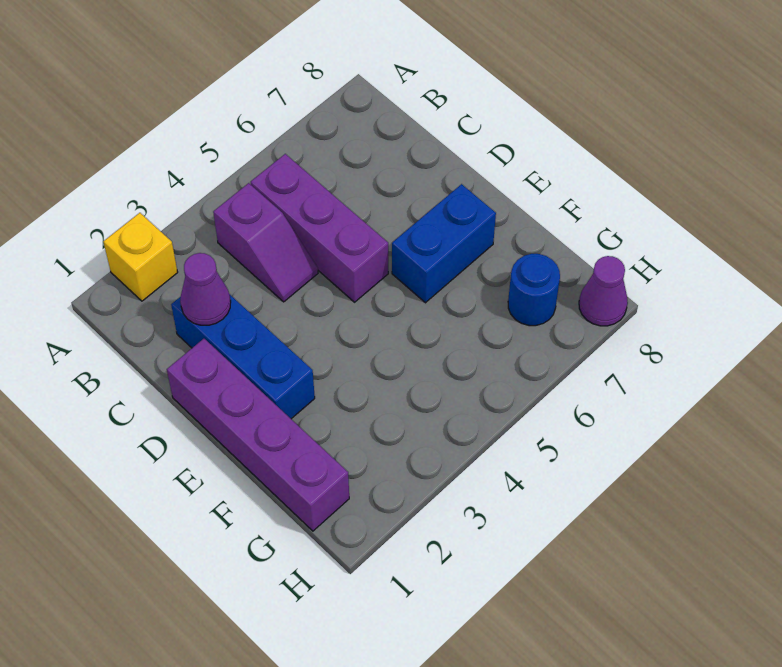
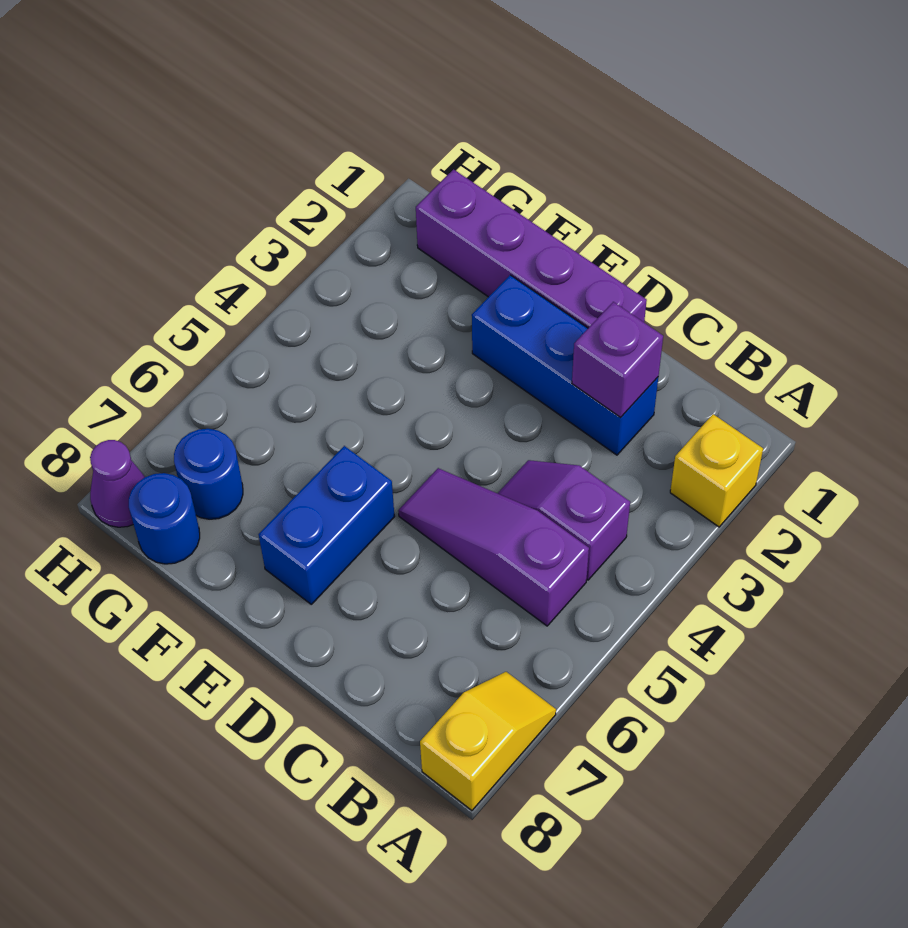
none -> yellow slope A7:A8 level 1 top 8
purple brick B5:D5 level 1 -> purple slope B5:D5 level 1 top B
purple cone C2 level 2 -> purple brick C2 level 2
none -> blue round brick G8 level 1

